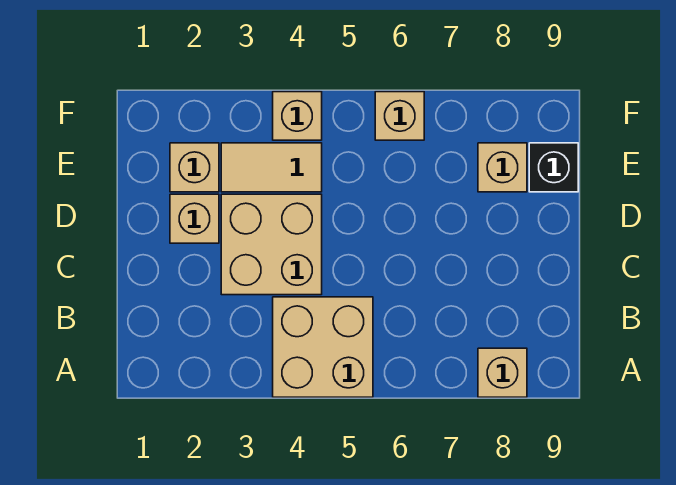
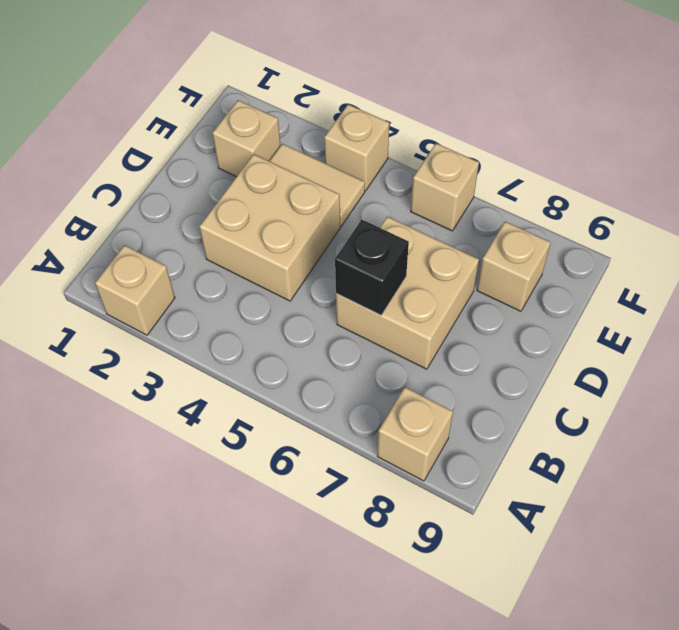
tan brick A4:B5 level 1 -> tan brick C6:D7 level 1
tan brick D2 level 1 -> tan brick A2 level 1
black brick E9 level 1 -> black brick C6 level 2

